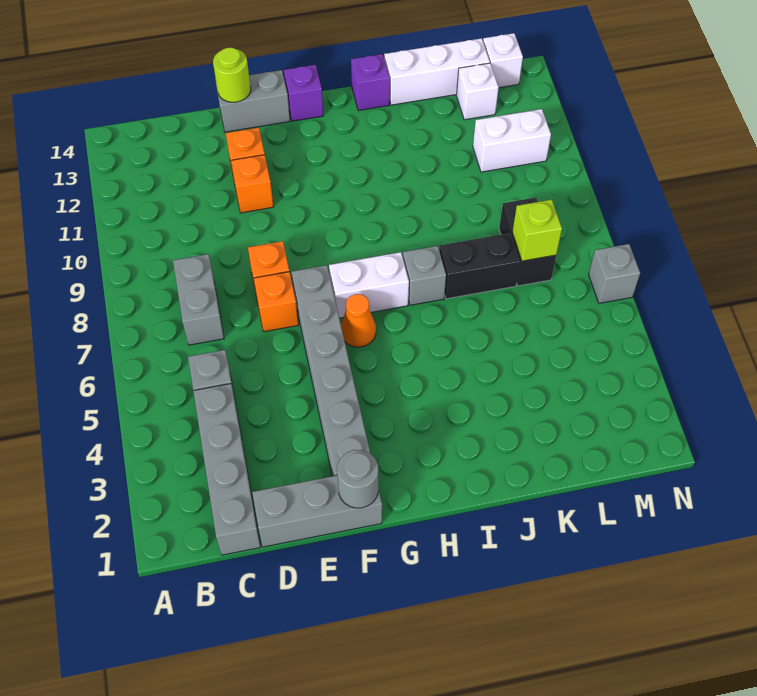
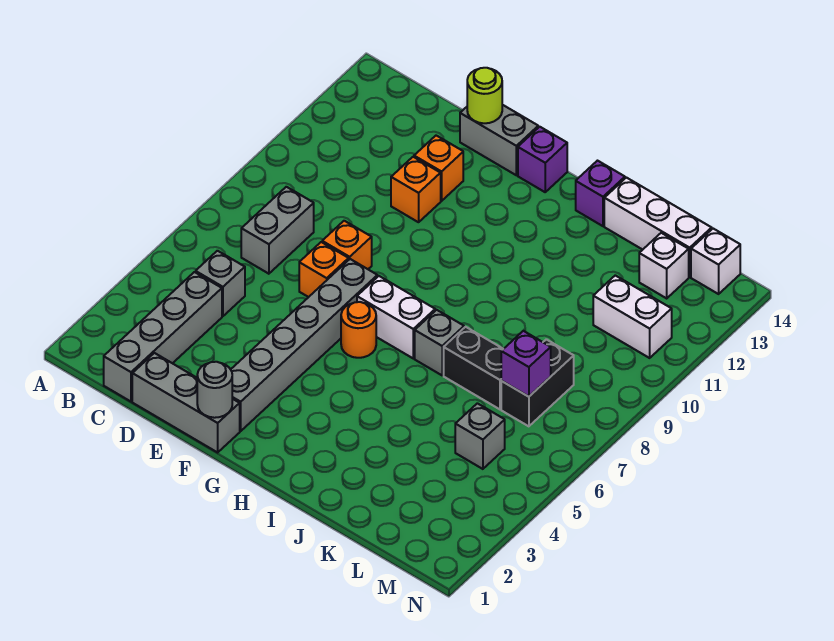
orange cone G6 level 1 -> orange round brick G6 level 1
lime brick L7 level 2 -> purple brick L7 level 2
grey brick N6 level 1 -> grey brick L5 level 1

